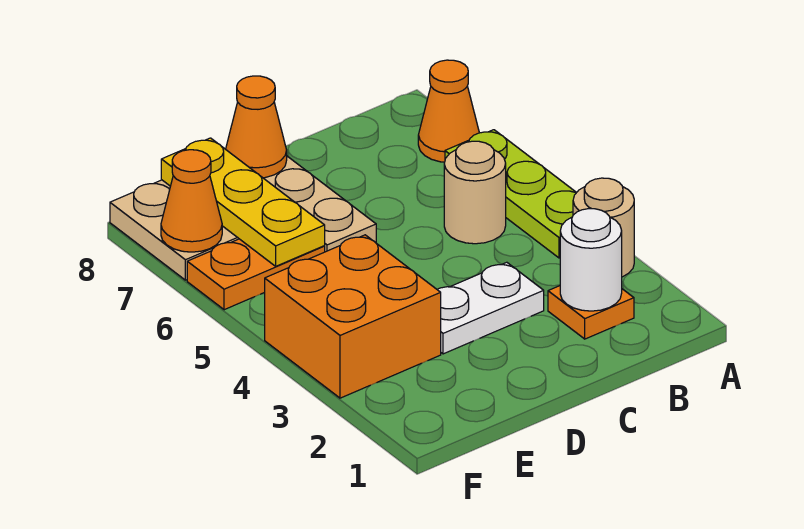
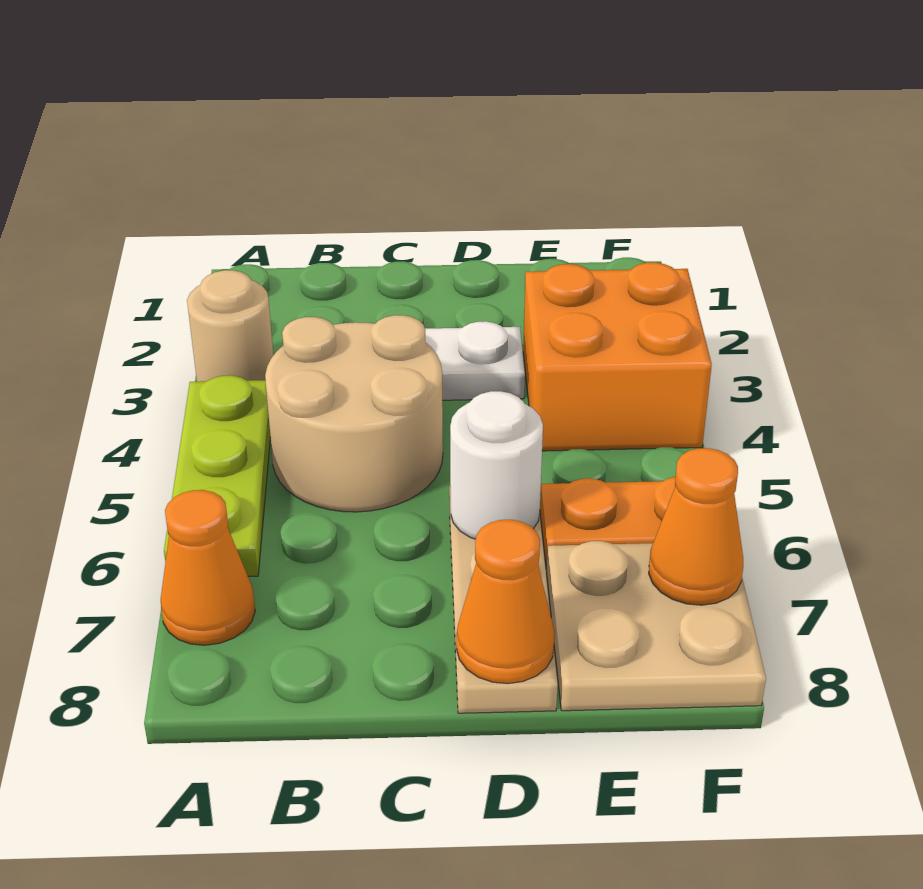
orange plate B2 level 1 -> none
white round brick B2 level 2 -> white round brick D6 level 2
tan round brick B5 level 1 -> tan round brick B4:C5 level 1
yellow plate E6:E8 level 2 -> none

